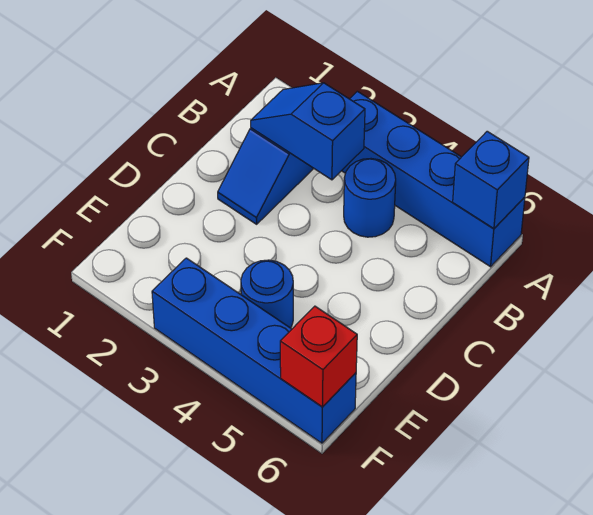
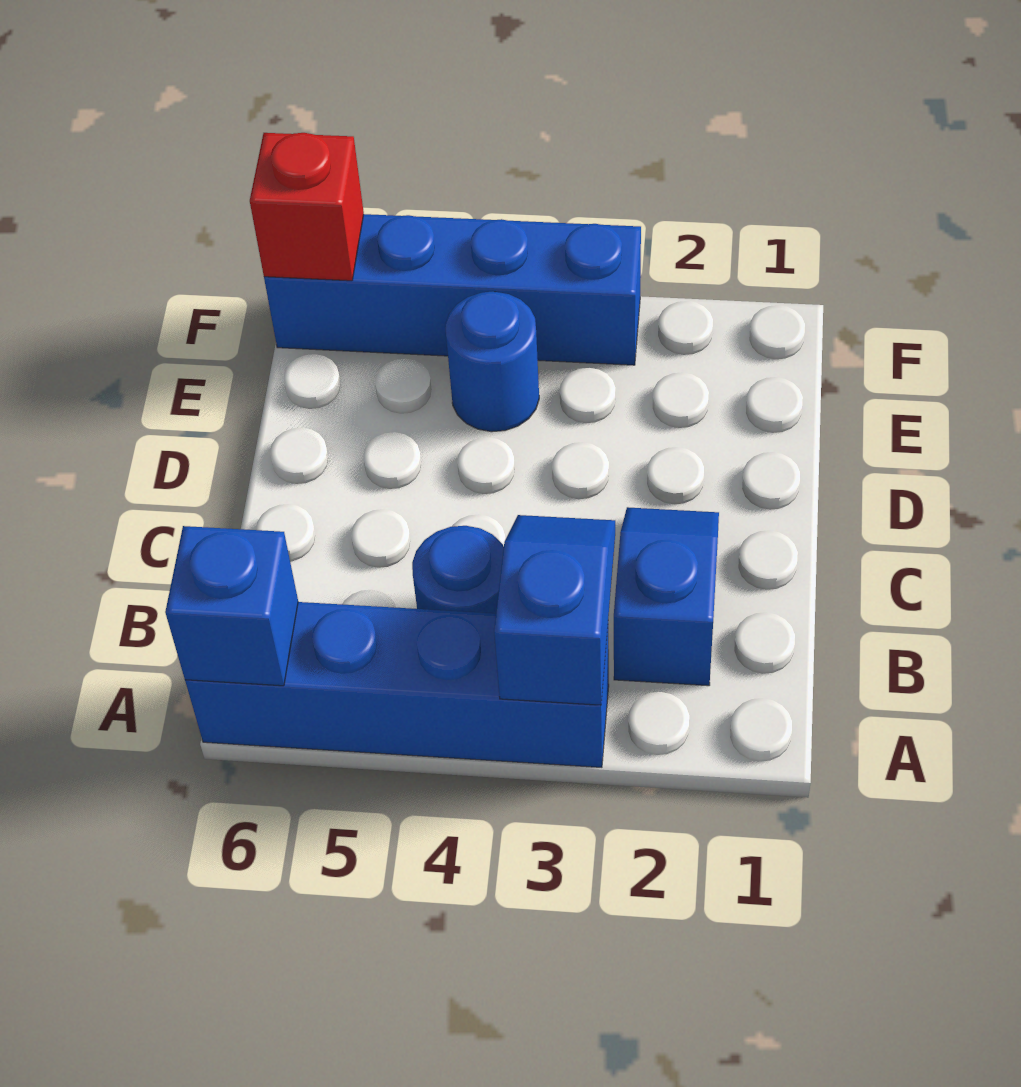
blue slope B2:B3 level 2 top 3 -> blue slope A3:B3 level 2 top A

